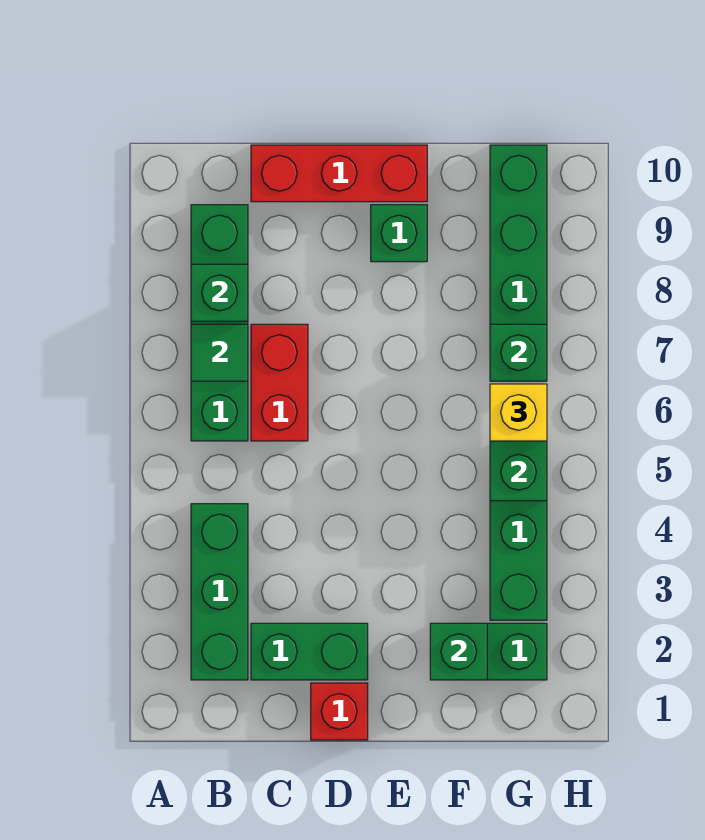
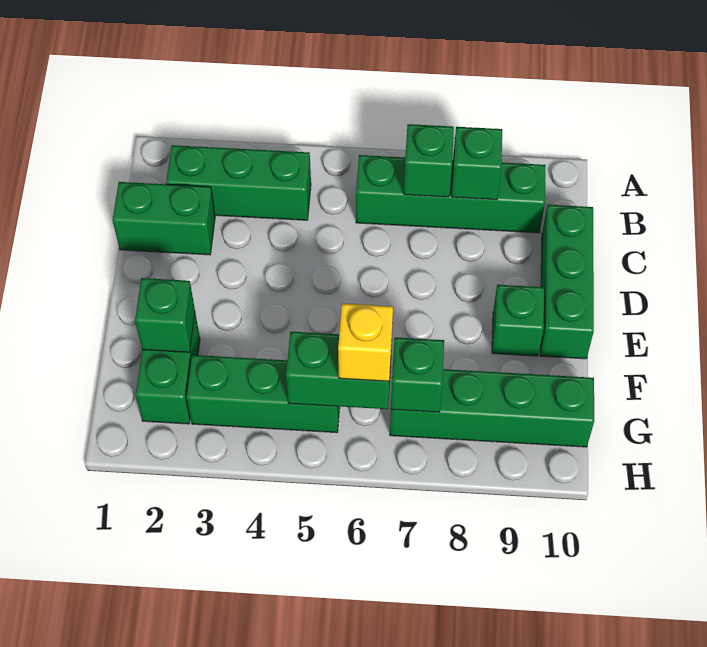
green tile B7 level 2 -> green brick B7 level 2
green brick C2:D2 level 1 -> green brick C1:C2 level 1
red brick C6:C7 level 1 -> none
red brick C10:E10 level 1 -> green brick C10:E10 level 1
red brick D1 level 1 -> none

